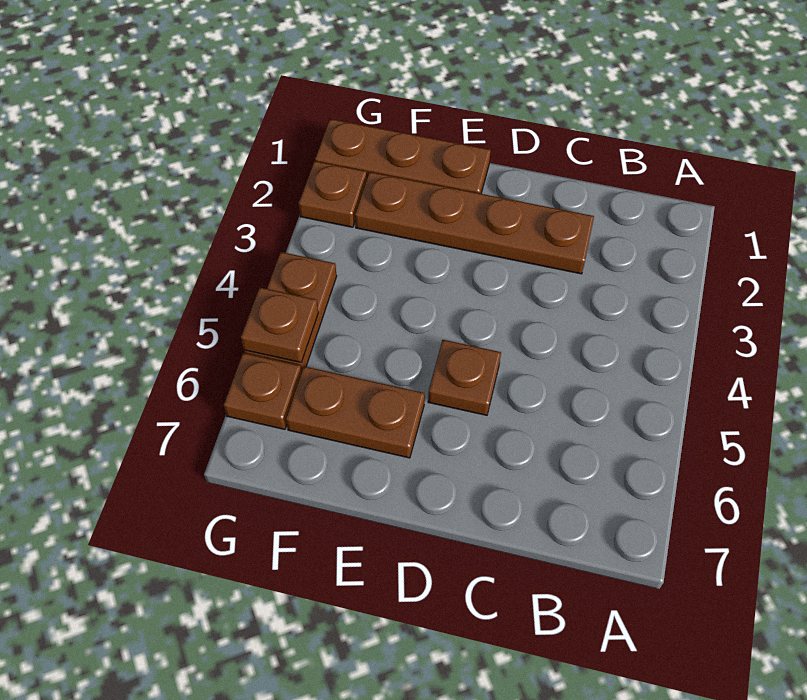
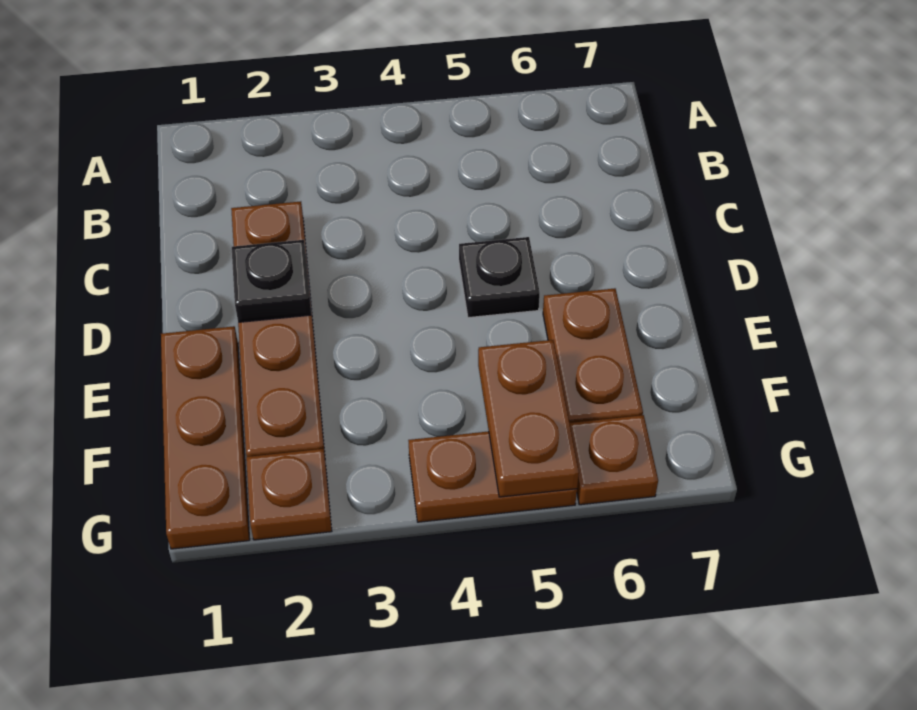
none -> black plate D2 level 2
brown plate D5 level 1 -> black plate D5 level 1
brown plate G5 level 2 -> brown plate F5:G5 level 2

